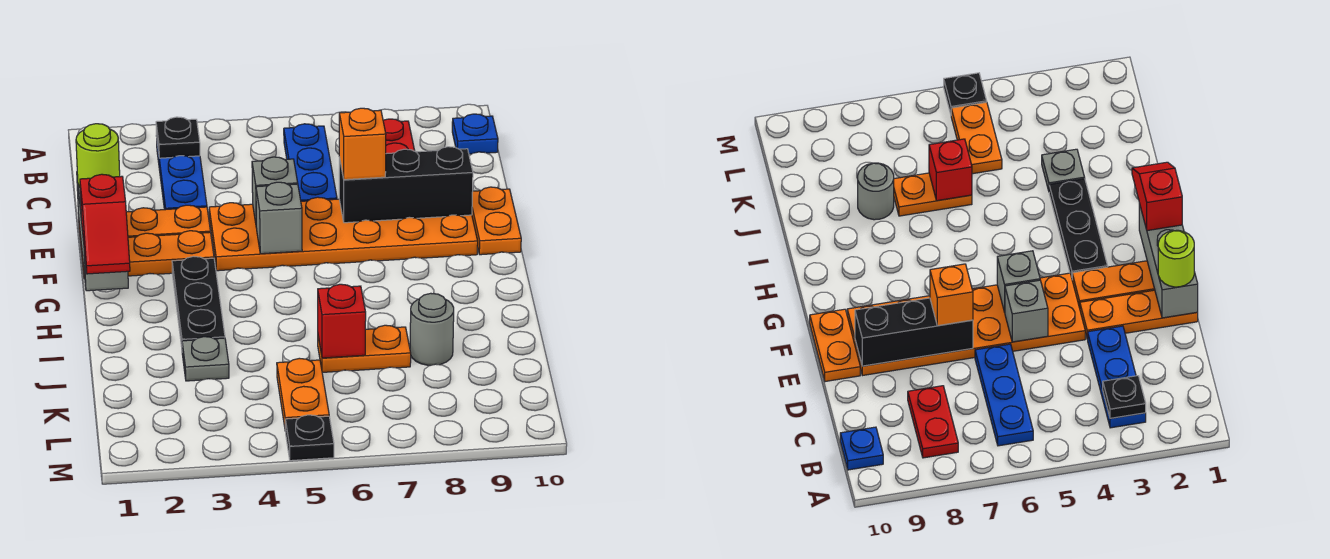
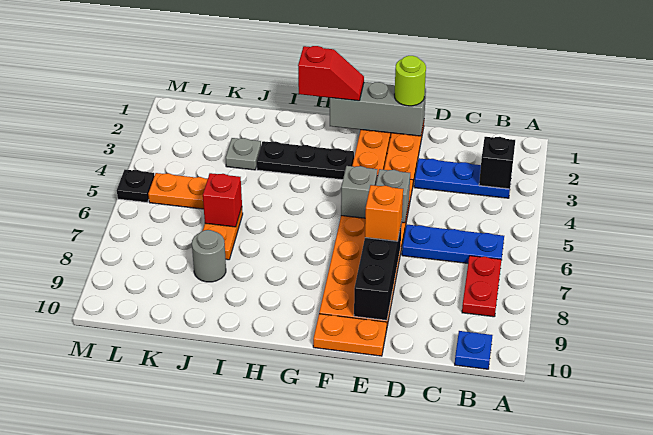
black plate B3 level 2 -> black brick B3 level 2
red plate B8:C8 level 1 -> red plate B7:B8 level 1
red slope G1:H1 level 3 top G -> red slope G1:H1 level 3 top H

